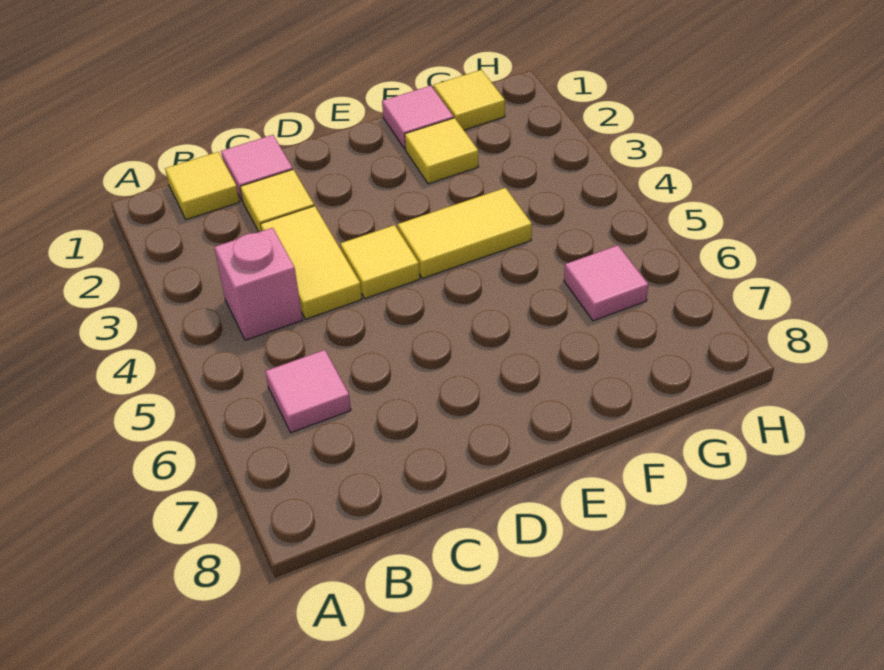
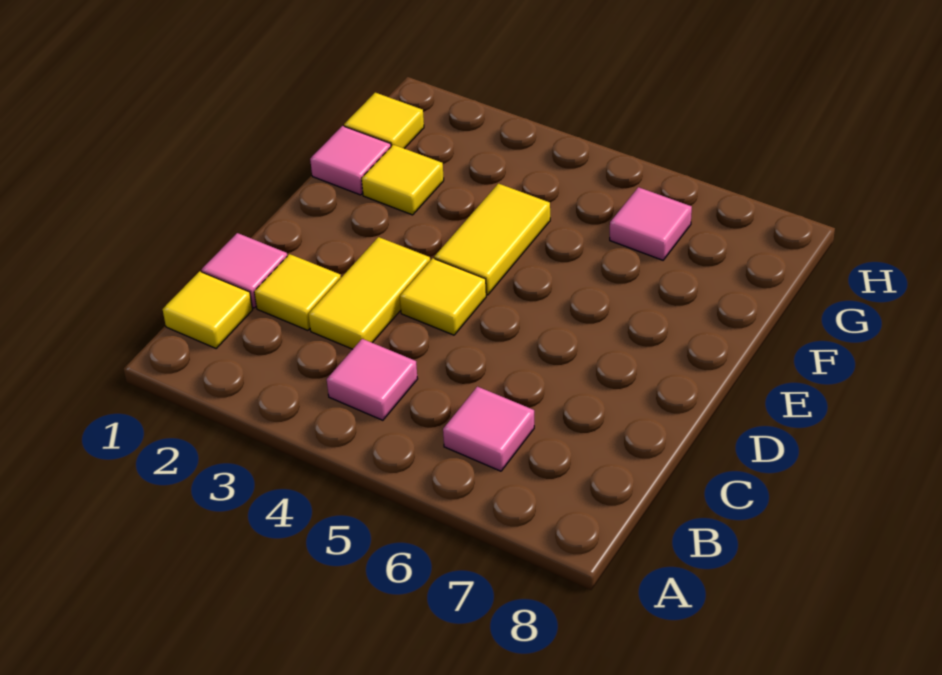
pink brick B4 level 1 -> pink tile B4 level 1
yellow tile C3:C4 level 1 -> yellow tile C3:D3 level 1

